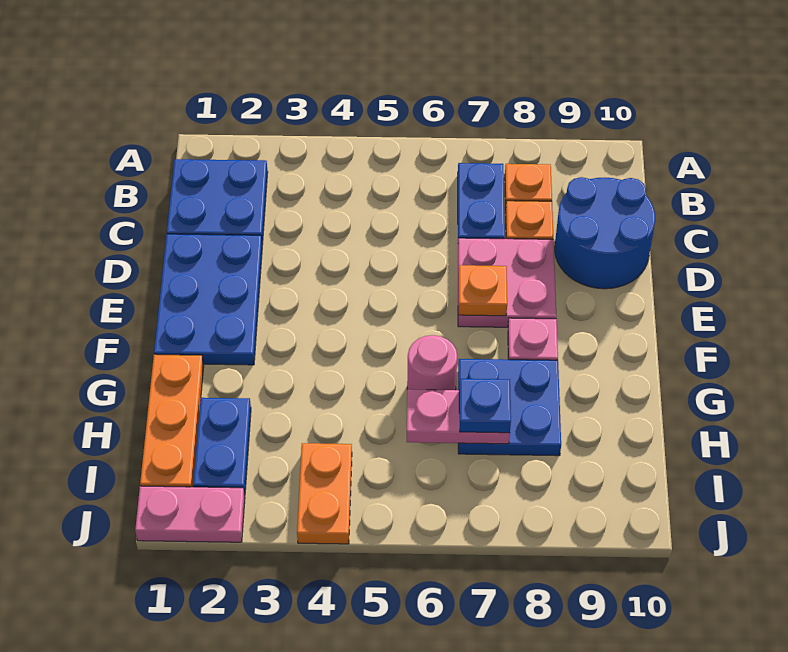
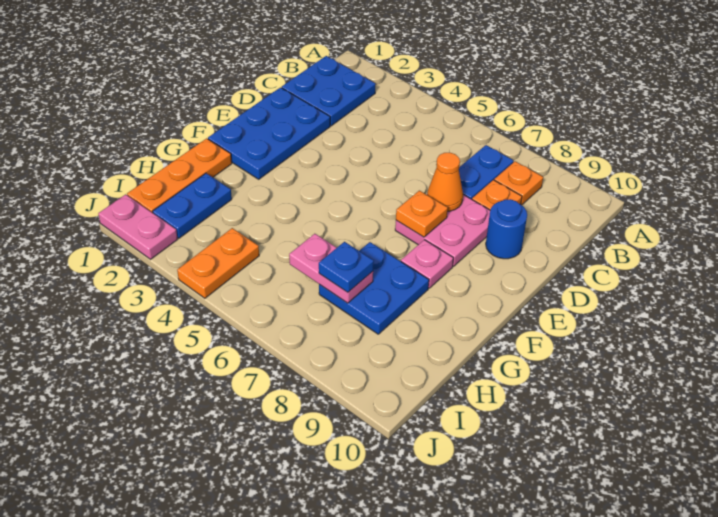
blue round brick C9:D10 level 1 -> blue round brick D9 level 1
none -> orange cone D7 level 2
pink round brick G6 level 1 -> none

